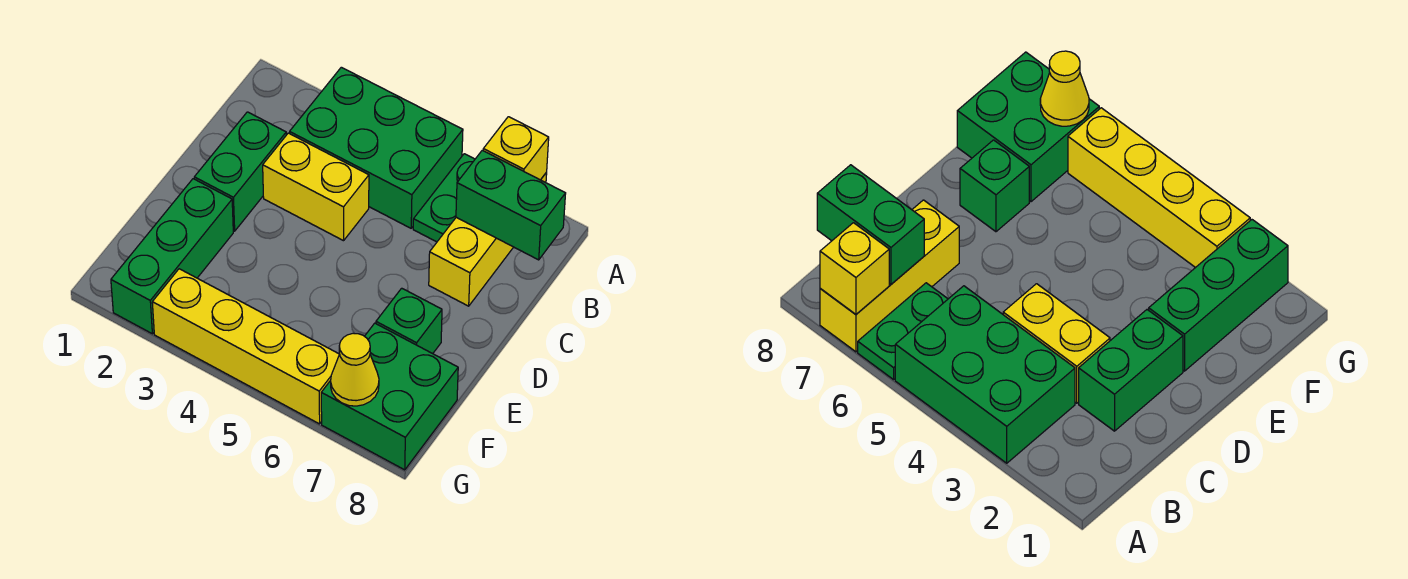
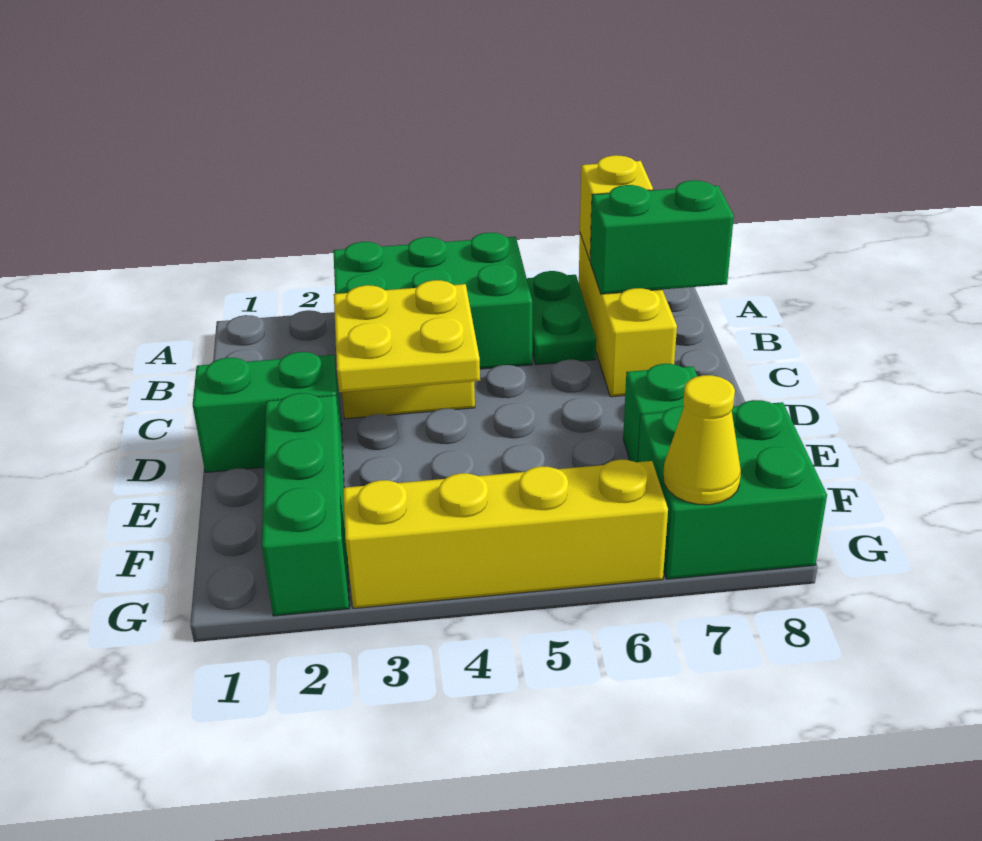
green brick C2:D2 level 1 -> green brick D1:D2 level 1
none -> yellow plate C3:D4 level 2

